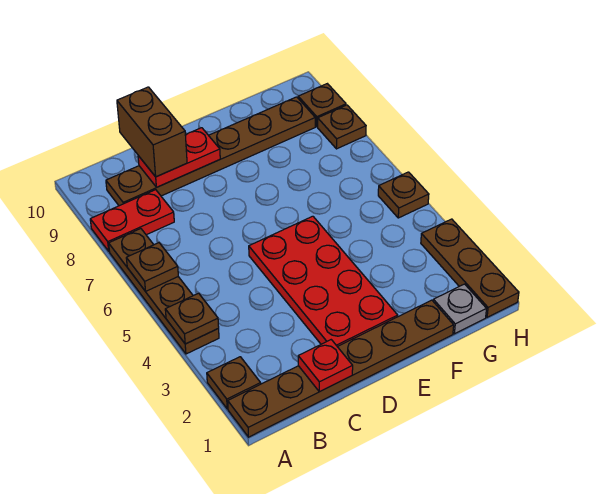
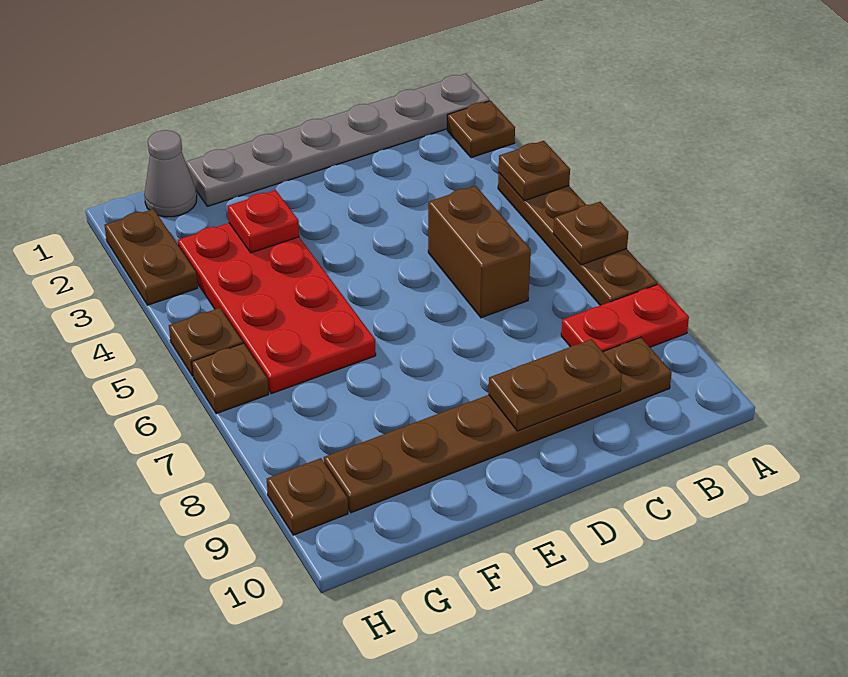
brown plate A1:F1 level 1 -> grey plate A1:F1 level 1
red plate C1 level 2 -> red plate F3 level 2
red plate C9:D9 level 2 -> brown plate C9:D9 level 2
brown brick C9:C10 level 3 -> brown brick C5:C6 level 1
red plate D2:E5 level 1 -> red plate F3:G6 level 1
grey plate G1 level 1 -> grey cone G1 level 1
brown plate H1:H3 level 1 -> brown plate H2:H3 level 1
brown plate H8 level 1 -> brown plate H6 level 1

